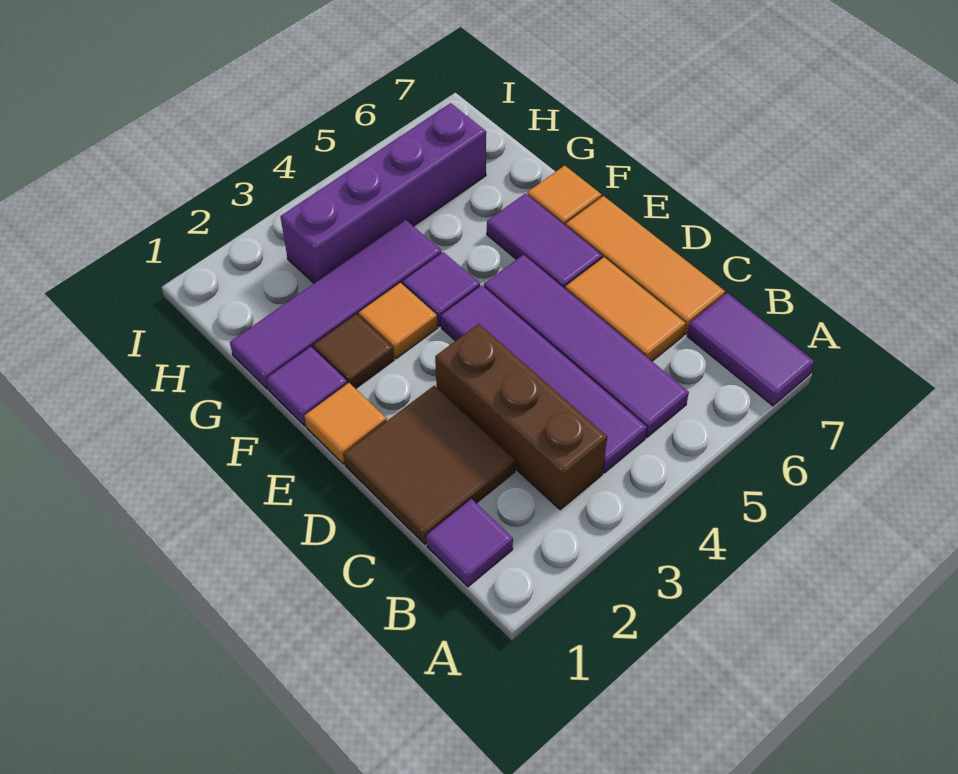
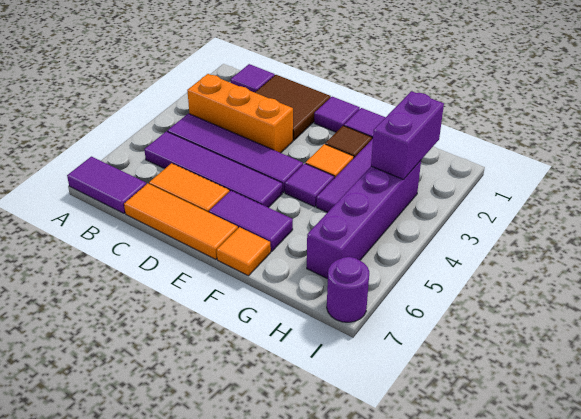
brown brick B3:D3 level 1 -> orange brick B3:D3 level 1
orange tile E1 level 1 -> purple tile E1 level 1
none -> purple brick H2:H3 level 2
none -> purple round brick I7 level 1

